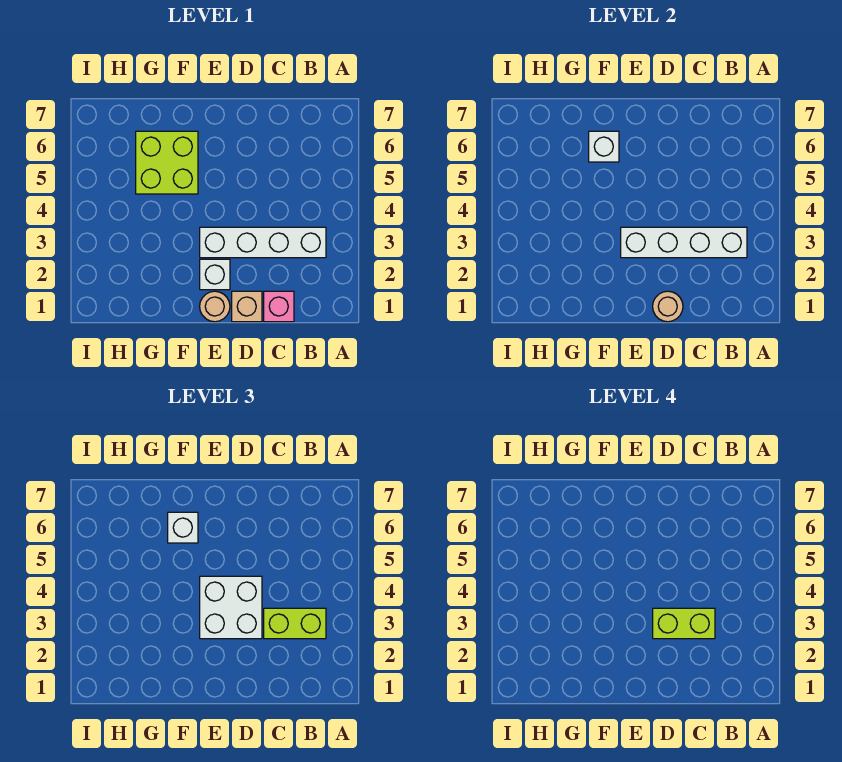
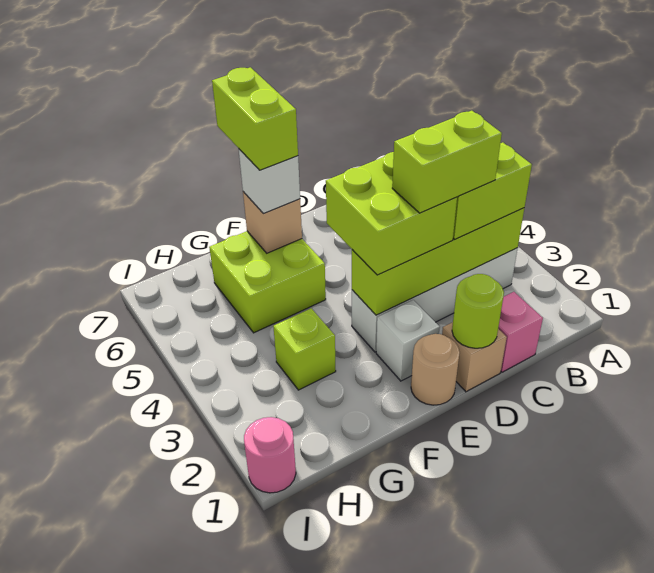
white brick B3:E3 level 2 -> lime brick B3:E3 level 2
tan round brick D1 level 2 -> lime round brick D1 level 2
white brick D3:E4 level 3 -> lime brick D3:E4 level 3
white brick F6 level 2 -> tan brick F6 level 2
none -> lime brick F6:F7 level 4
none -> lime brick G3 level 1
none -> pink round brick I1 level 1

